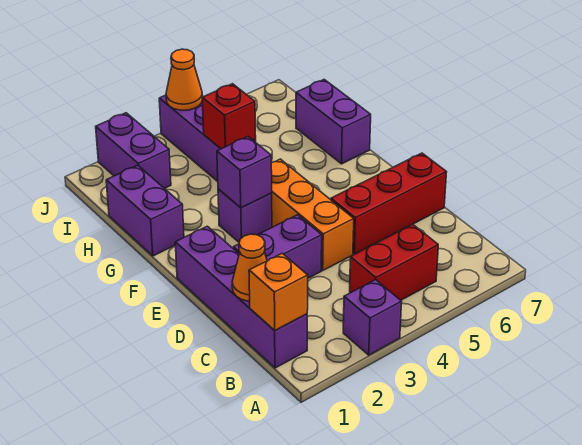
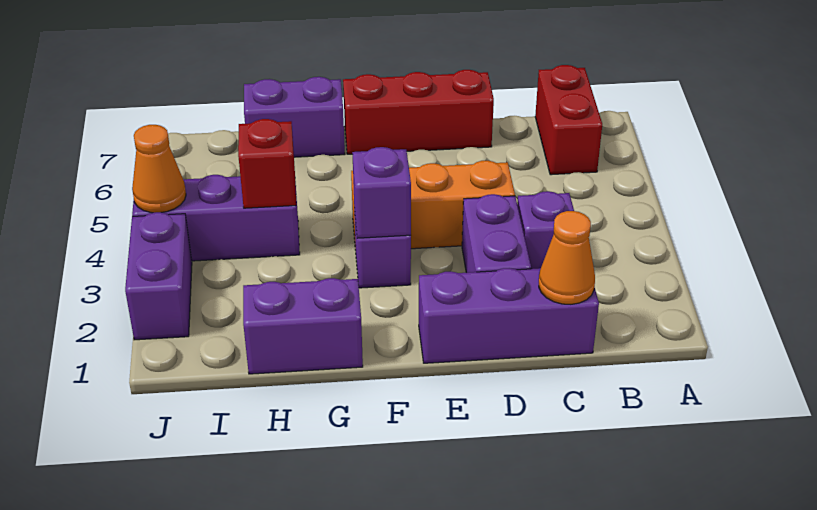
purple brick A3 level 1 -> purple brick C3 level 1
purple brick B1:E1 level 1 -> purple brick C1:E1 level 1
orange brick B1 level 2 -> none
red brick B4:B5 level 1 -> red brick B6:B7 level 1
red brick D5:D7 level 1 -> red brick D7:F7 level 1
purple brick I2:J2 level 1 -> purple brick J2:J3 level 1

